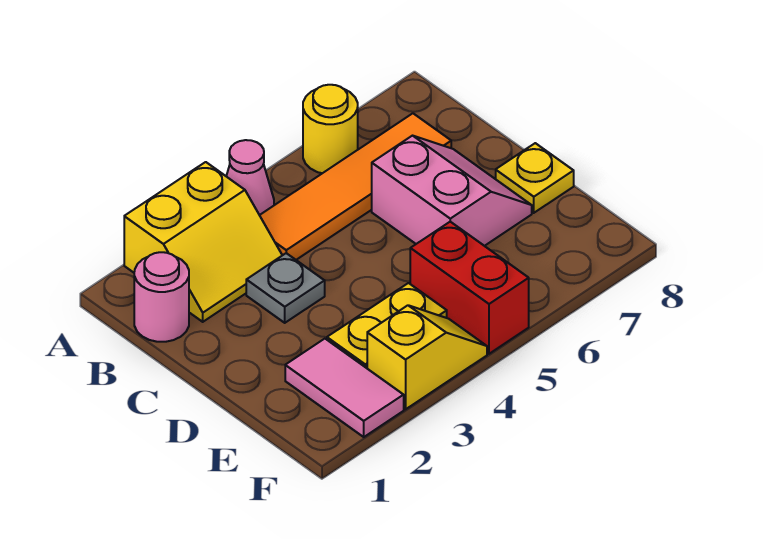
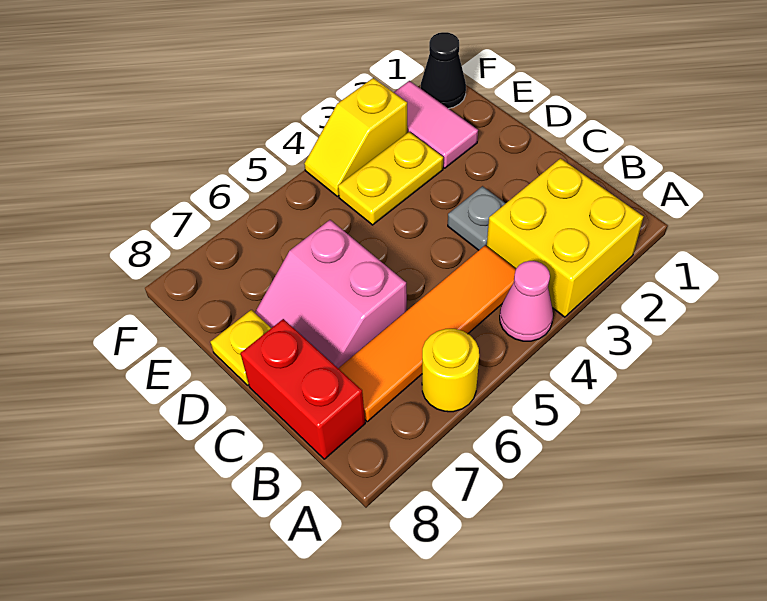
yellow slope A2:B3 level 1 top A -> yellow brick A2:B3 level 1
pink round brick B1 level 1 -> none
red brick E5:F5 level 1 -> red brick B8:C8 level 1
none -> black cone F1 level 1

